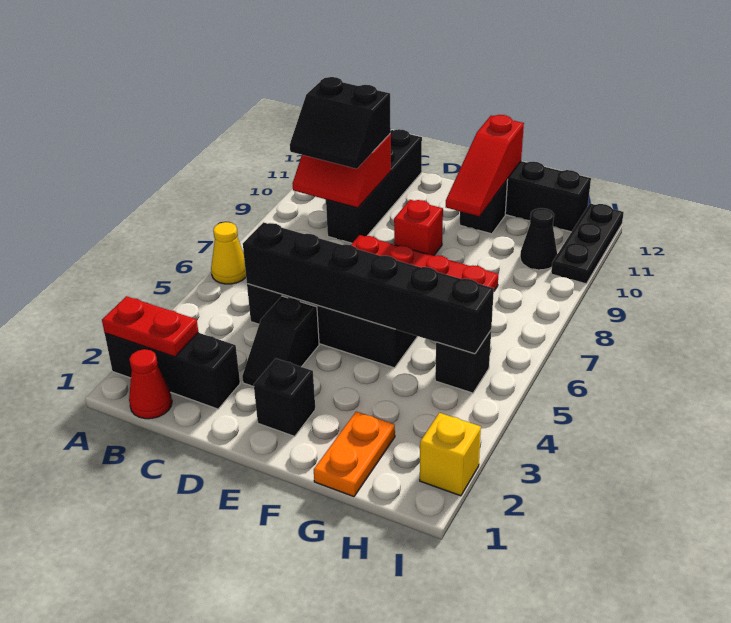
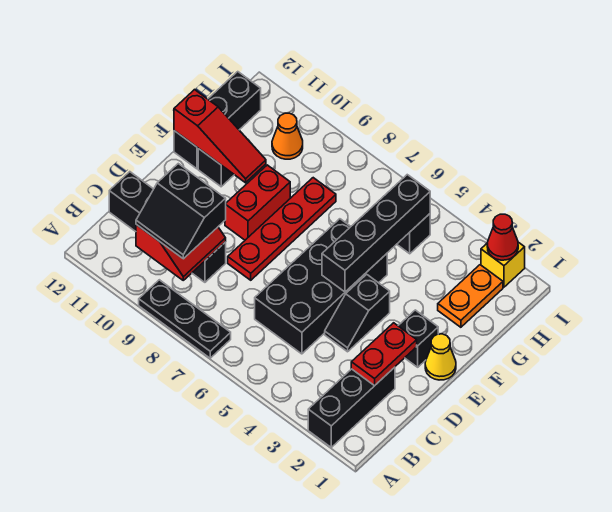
red plate A2:B2 level 2 -> red plate C2:D2 level 2
yellow cone A6 level 1 -> yellow cone E1 level 1
red cone B1 level 1 -> red cone I2 level 2
black slope B9:C10 level 3 top 10 -> black slope B9:C10 level 3 top C
black brick C5:H5 level 2 -> black brick E5:H5 level 2
black slope D3:D4 level 1 top 4 -> black slope D4:E4 level 1 top E
red brick E9 level 1 -> red brick E9:F9 level 1
orange plate G1:G2 level 1 -> orange plate G2:H2 level 1
black cone H10 level 1 -> orange cone H10 level 1
black plate I10:I12 level 1 -> black plate A7:A9 level 1

